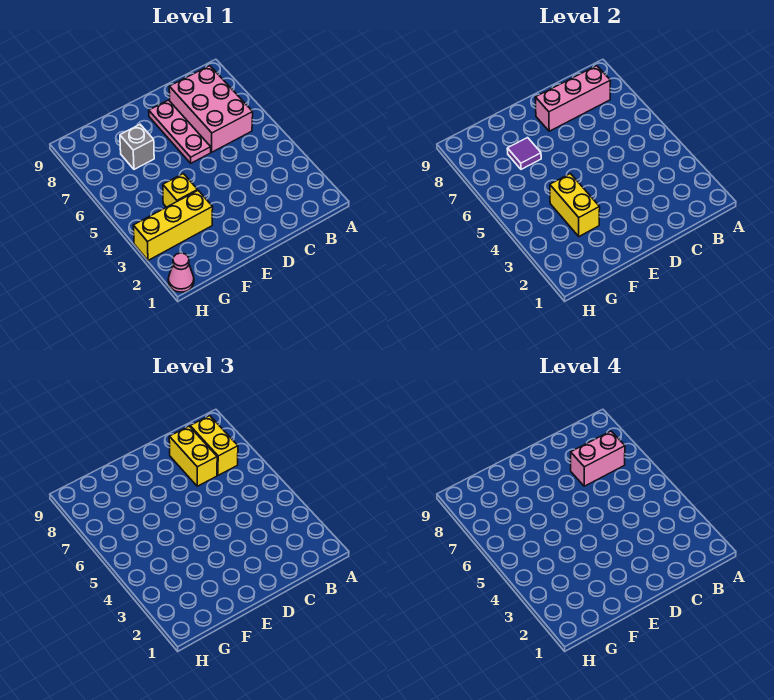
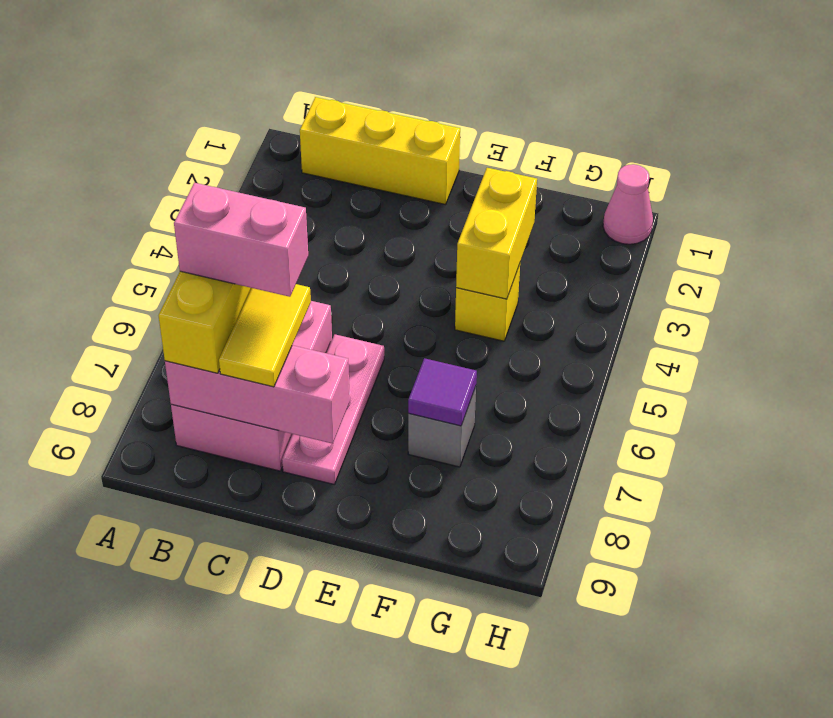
yellow brick C7:C8 level 3 -> yellow tile C7:C8 level 3
yellow brick F3:H3 level 1 -> yellow brick B1:D1 level 1

